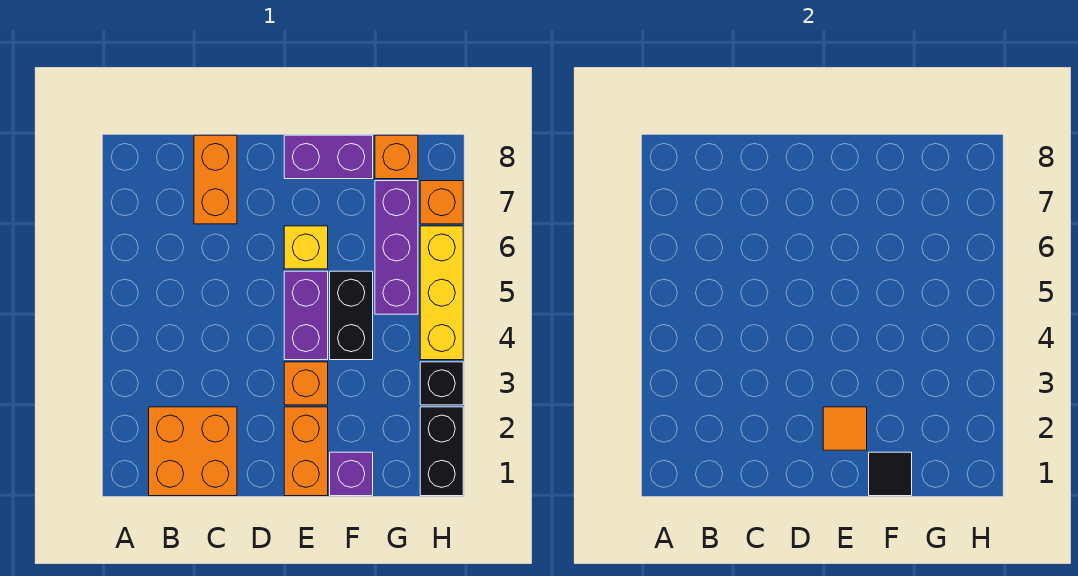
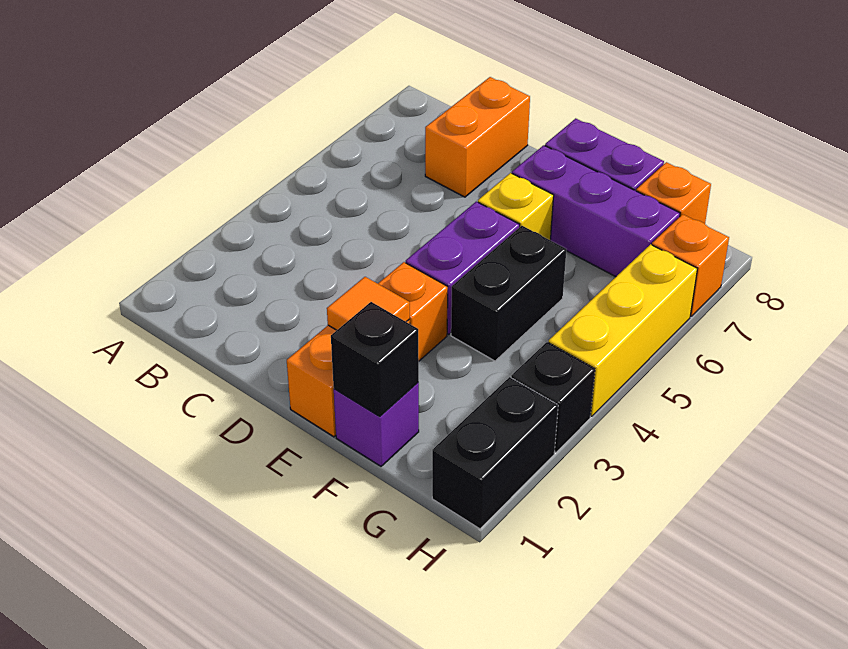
orange brick B1:C2 level 1 -> none
black tile F1 level 2 -> black brick F1 level 2
purple brick G5:G7 level 1 -> purple brick E7:G7 level 1

